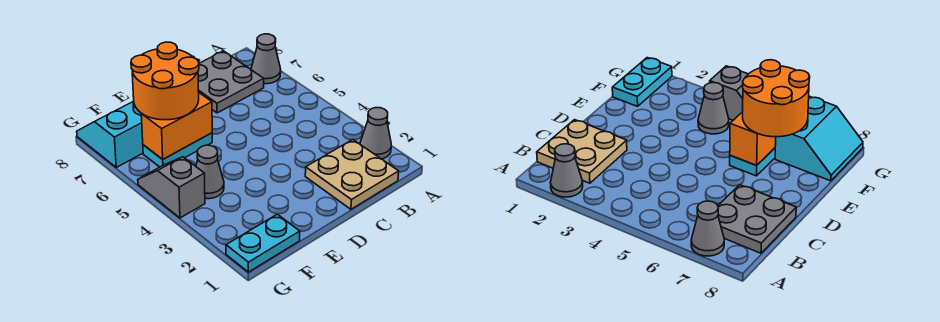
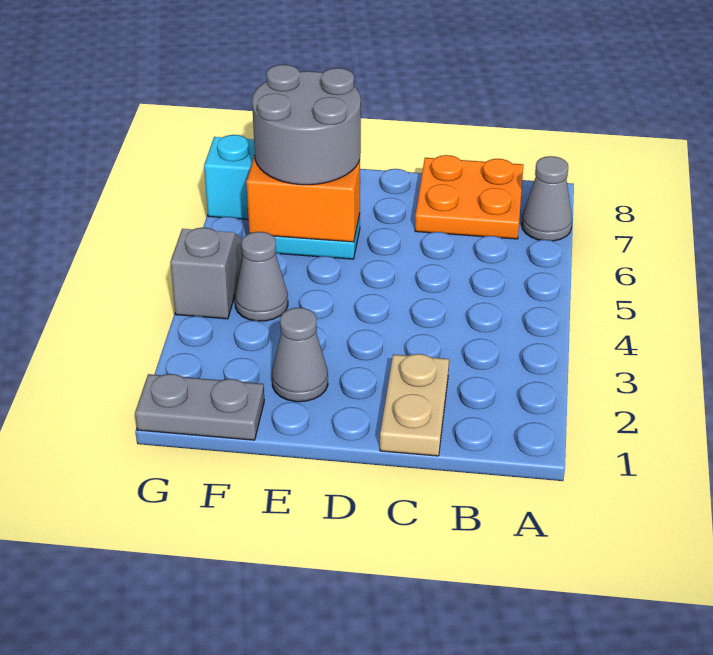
grey cone A2 level 1 -> grey cone E2 level 1
tan plate B1:C2 level 1 -> tan plate C1:C2 level 1
grey plate B7:C8 level 1 -> orange plate B7:C8 level 1
orange round brick E6:F7 level 3 -> grey round brick E6:F7 level 3
cyan plate F1:G1 level 1 -> grey plate F1:G1 level 1

